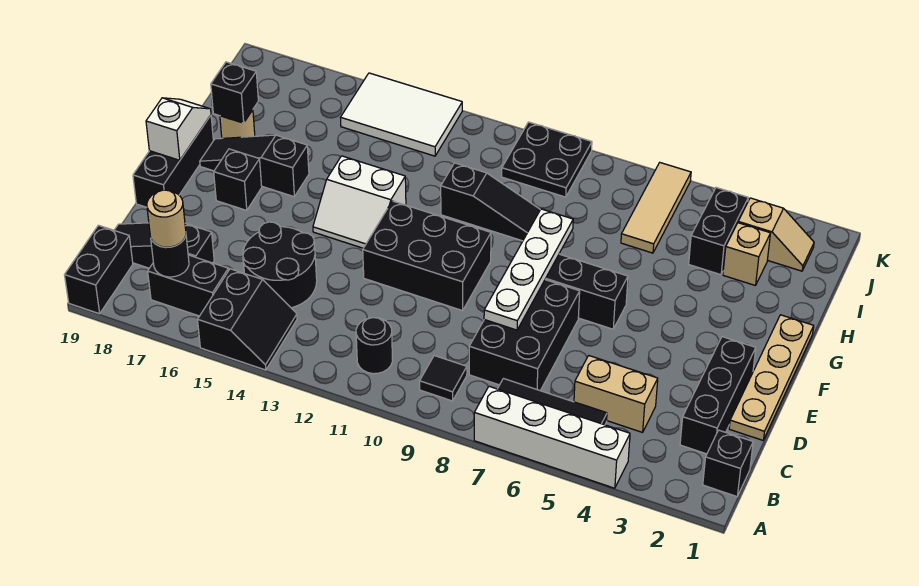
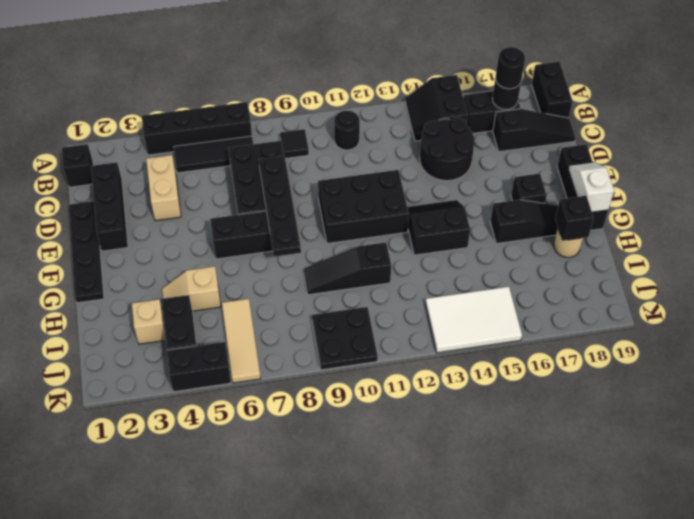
white brick A4:A7 level 1 -> black brick A4:A7 level 1
tan round brick B17 level 3 -> black round brick B17 level 3
tan brick C4:C5 level 1 -> tan brick C4:D4 level 1
tan plate D1:G1 level 1 -> black plate D1:G1 level 1
white plate D8:G8 level 2 -> black plate D8:G8 level 2
white slope F13:G14 level 1 top G -> black slope F13:G14 level 1 top G
white slope F19:G19 level 2 top F -> white slope F19:G19 level 2 top G
tan slope J2:J3 level 1 top 3 -> tan slope H4:H5 level 1 top 5
none -> black brick K4:K5 level 1

